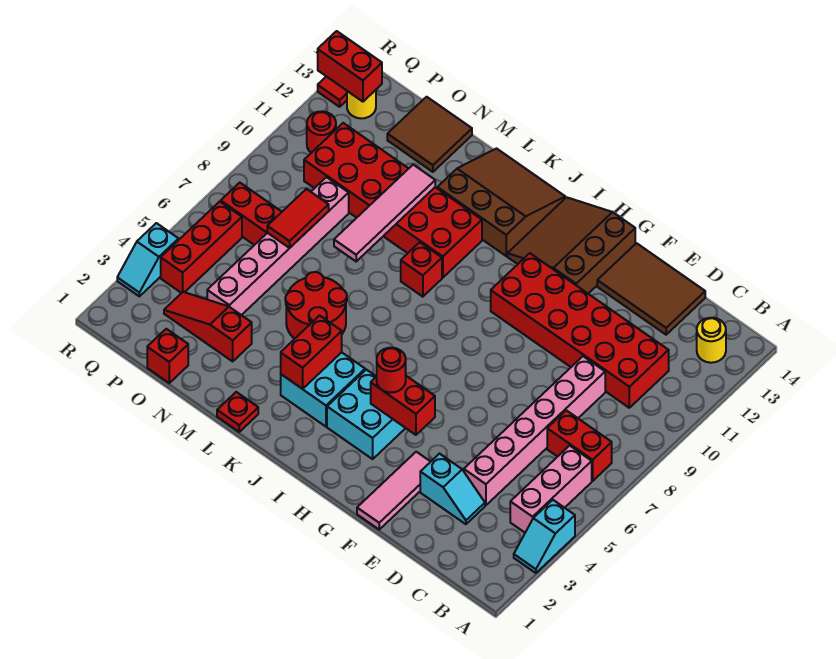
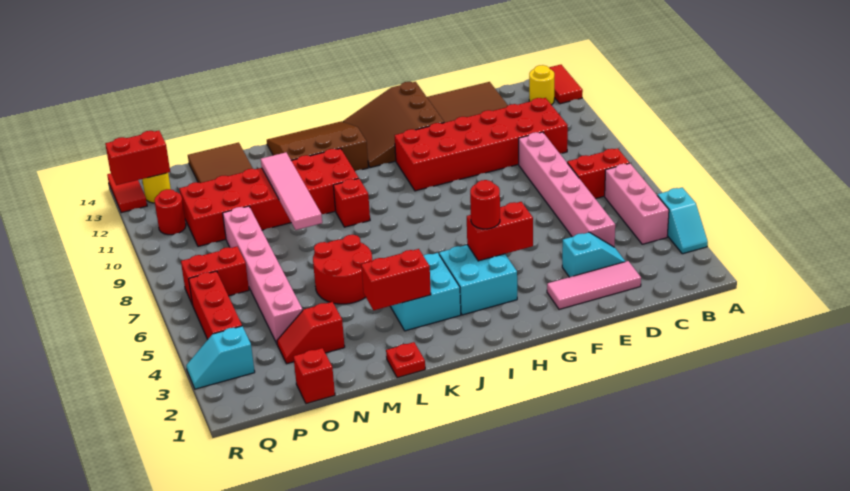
pink tile F1:F3 level 1 -> pink tile D2:F2 level 1
red brick K3:K4 level 2 -> red brick K3:L3 level 2
red slope N3:P3 level 1 top N -> red slope N3:O3 level 1 top N
red tile O7:O8 level 2 -> red tile A13:A14 level 1
cyan slope R3:R4 level 1 top 4 -> cyan slope Q3:R3 level 1 top Q

